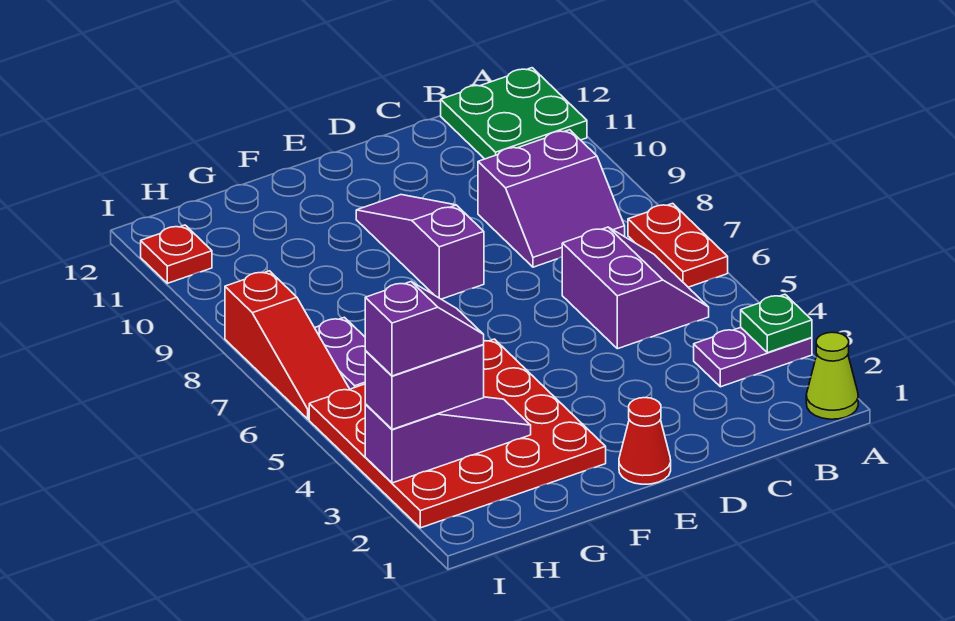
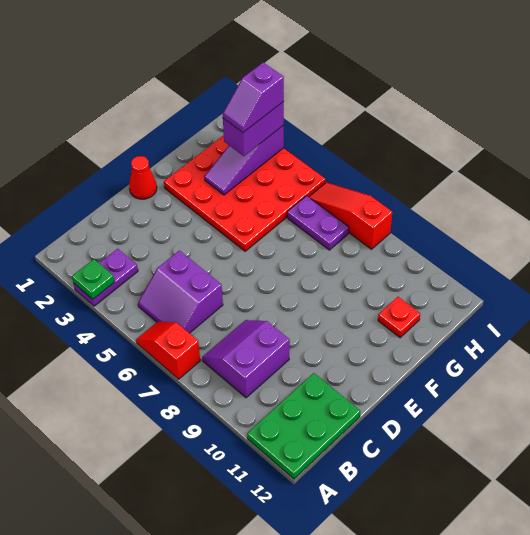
lime cone A1 level 1 -> none
red plate A6:A7 level 1 -> red slope A6:A7 level 1 top 7
green plate A11:B12 level 1 -> green plate A11:C12 level 1
purple slope E8:E10 level 1 top 8 -> none
red plate I11 level 1 -> red plate G11 level 1

